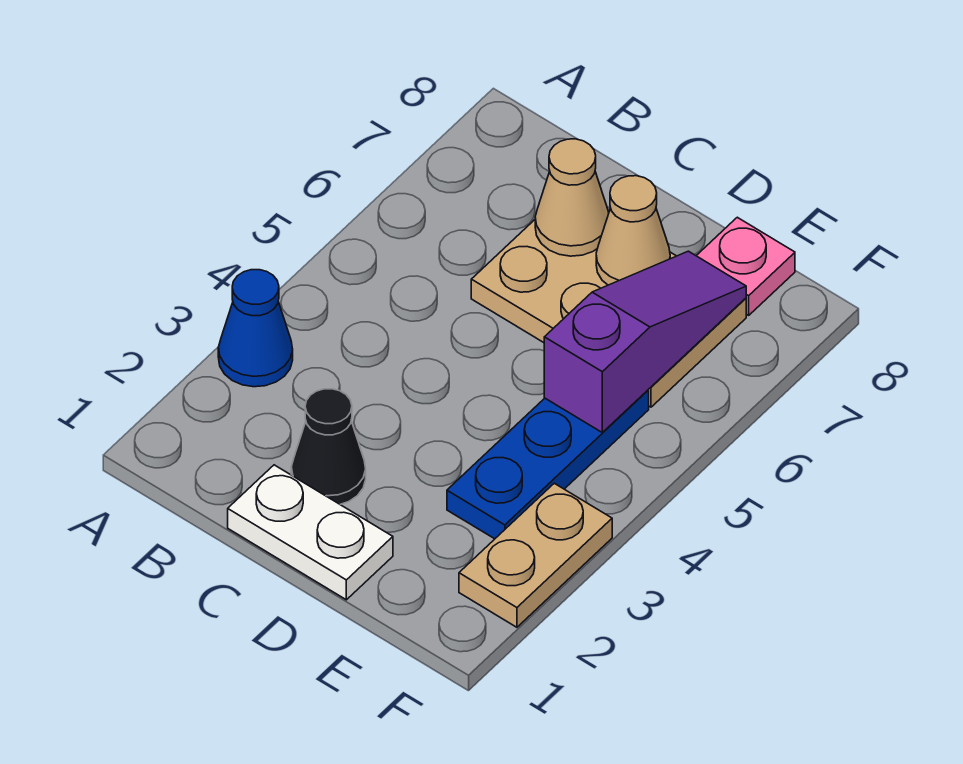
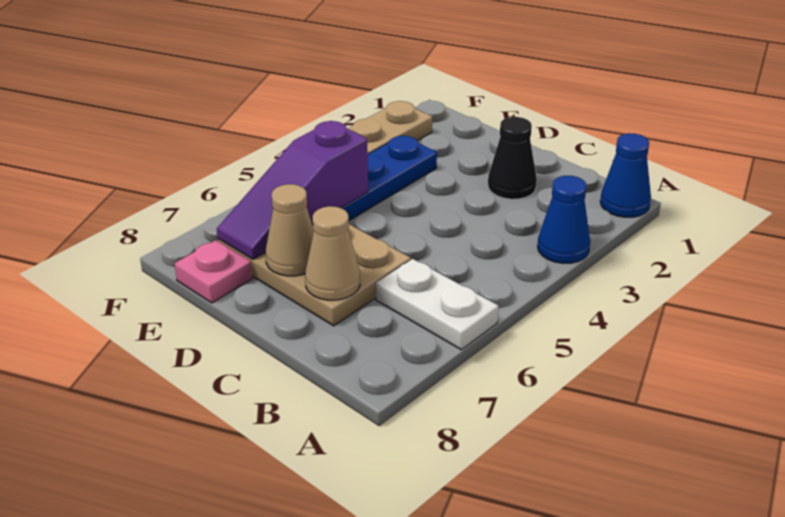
none -> blue cone A1 level 1
white plate C1:D1 level 1 -> white plate A6:B6 level 1

